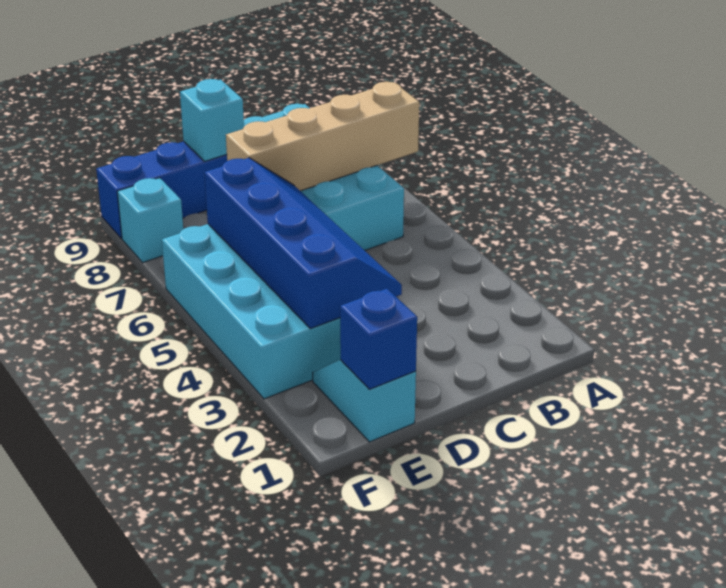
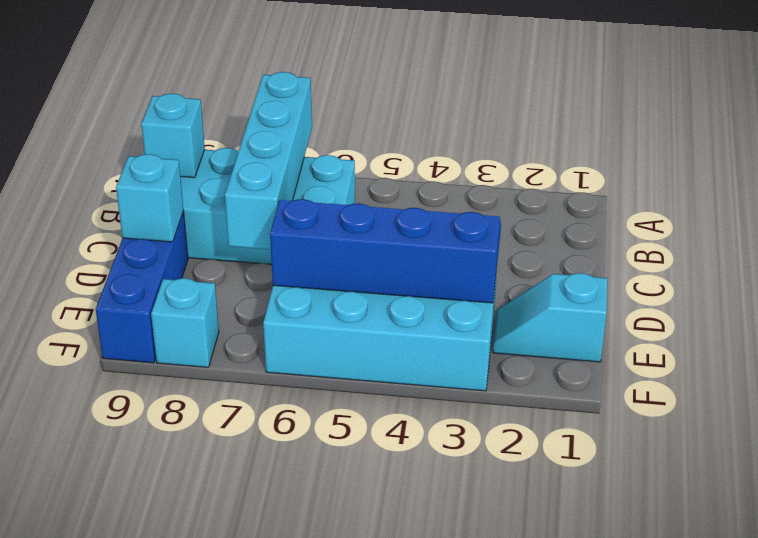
tan brick A7:D7 level 2 -> cyan brick A7:D7 level 2
none -> cyan brick B9 level 2
blue brick E1 level 2 -> none

